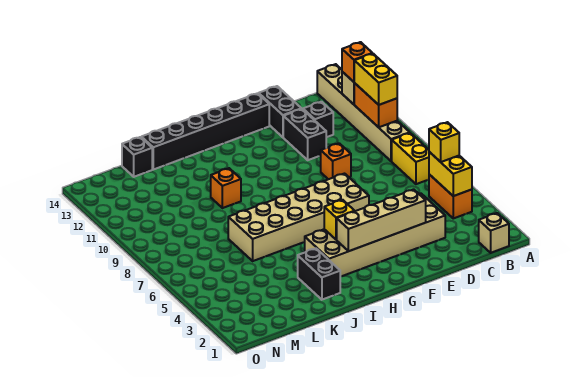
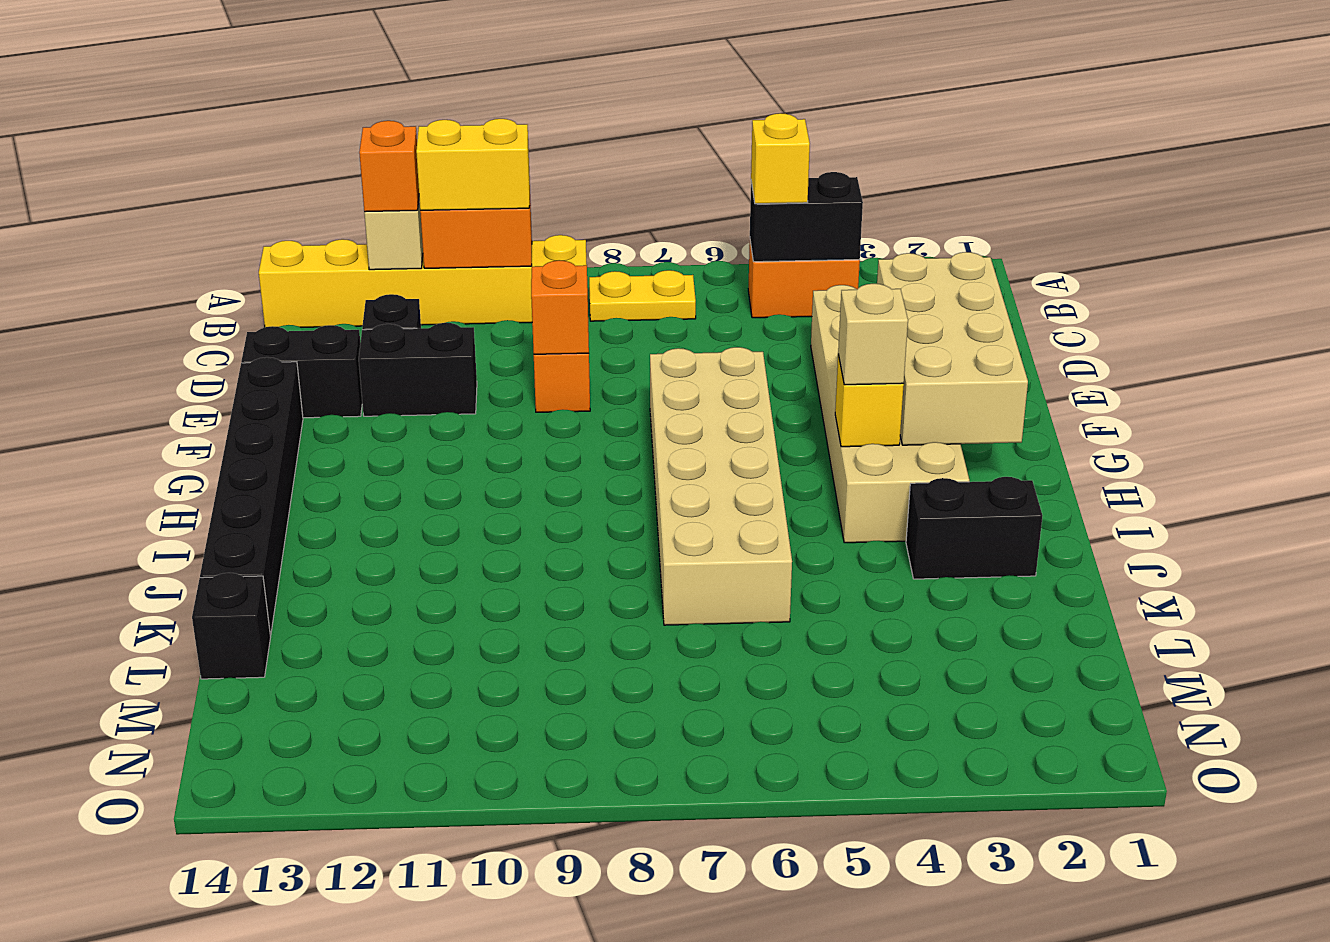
tan brick B1 level 1 -> tan brick H4 level 3
yellow brick B4:B5 level 2 -> black brick B4:B5 level 2
yellow brick B7:B8 level 1 -> yellow plate B7:B8 level 1
tan brick B9:B14 level 1 -> yellow brick B9:B14 level 1
tan brick E3:H3 level 2 -> tan brick E2:H3 level 2
orange brick J10 level 1 -> orange brick E9 level 2

